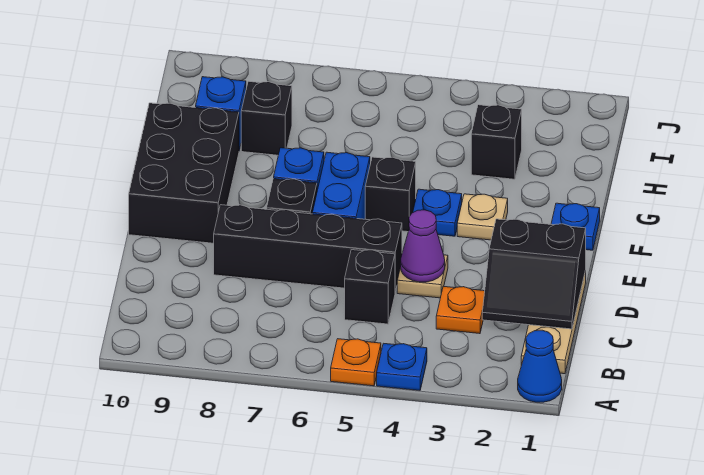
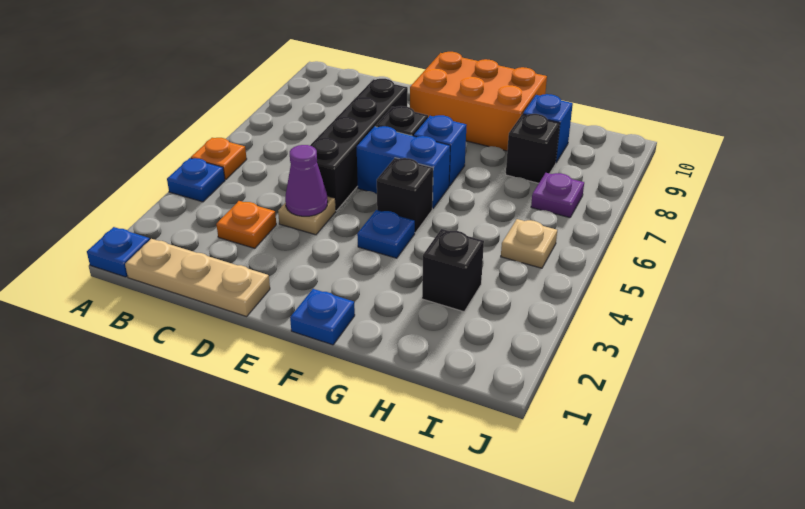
blue cone A1 level 1 -> blue plate A1 level 1
black slope C1:D2 level 2 top D -> none
black brick C5 level 1 -> none
black brick E9:G10 level 1 -> orange brick E9:G10 level 1
tan plate F3 level 1 -> tan plate I5 level 1
none -> purple plate I7 level 1

